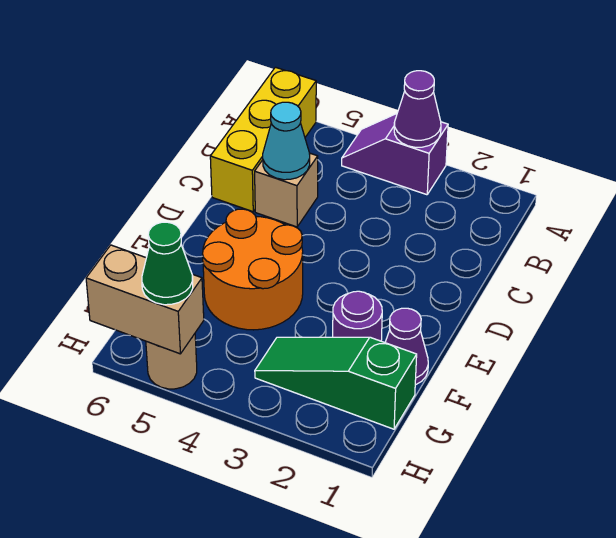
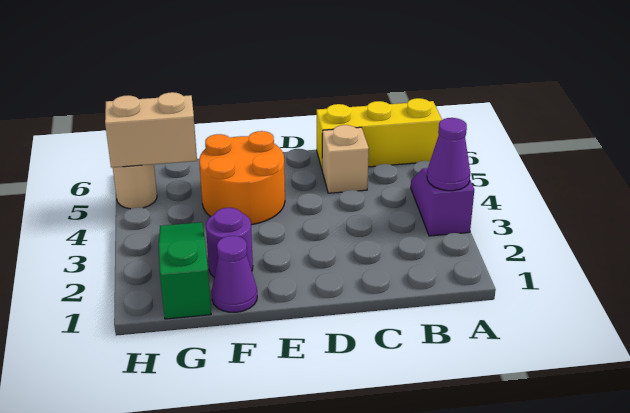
cyan cone C5 level 2 -> none
tan brick H5:H6 level 2 -> tan brick G5:H5 level 2
green cone H5 level 3 -> none

